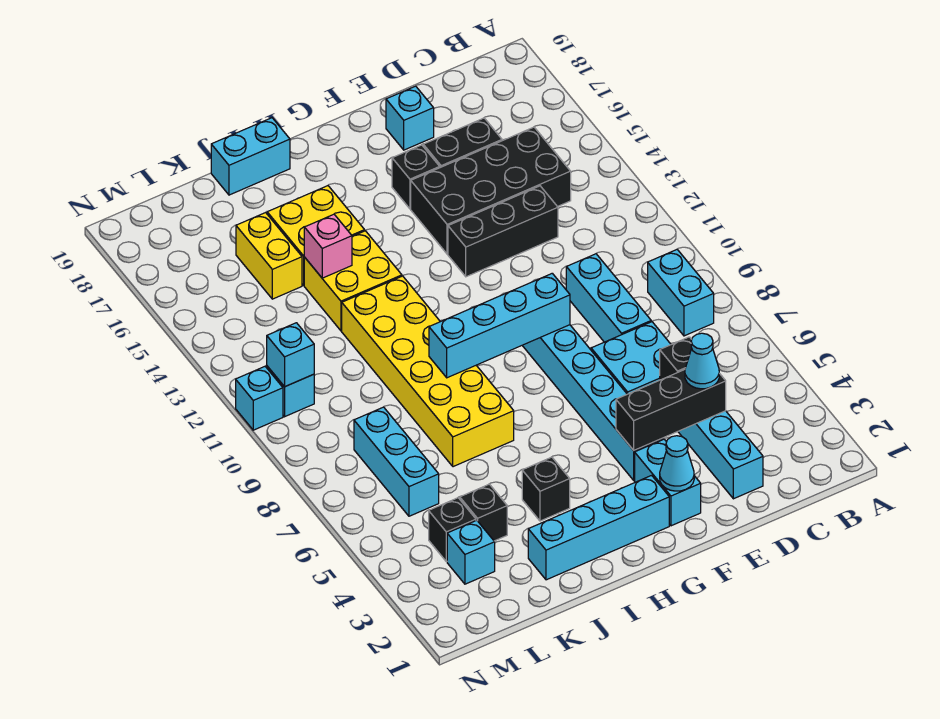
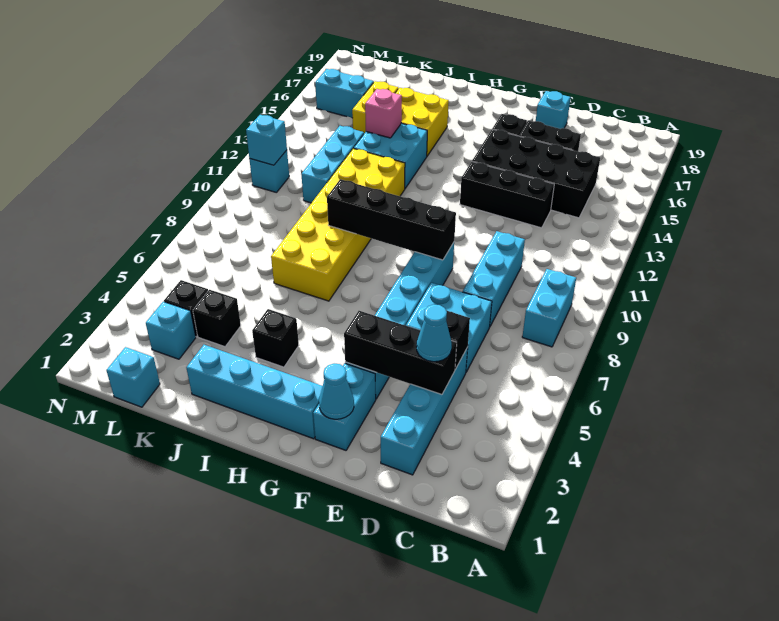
cyan brick F9:I9 level 2 -> black brick F9:I9 level 2
yellow brick I13:J14 level 1 -> cyan brick I13:J14 level 1
cyan brick I19:J19 level 1 -> cyan brick L16:M16 level 1
cyan brick L6:L8 level 1 -> cyan brick K11:K13 level 1
cyan brick N11 level 1 -> cyan brick L1 level 1

